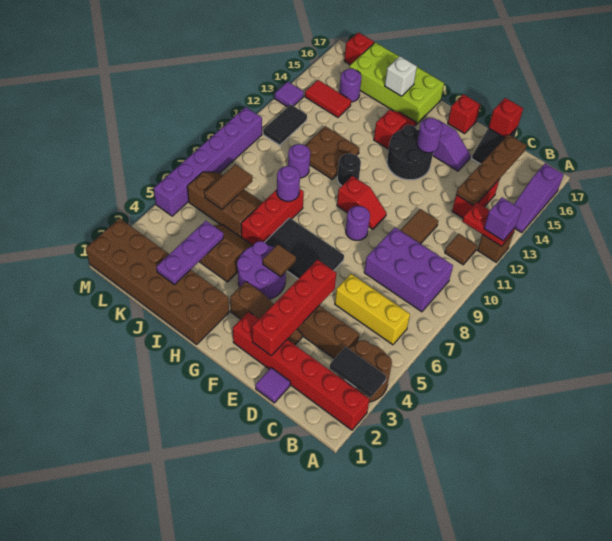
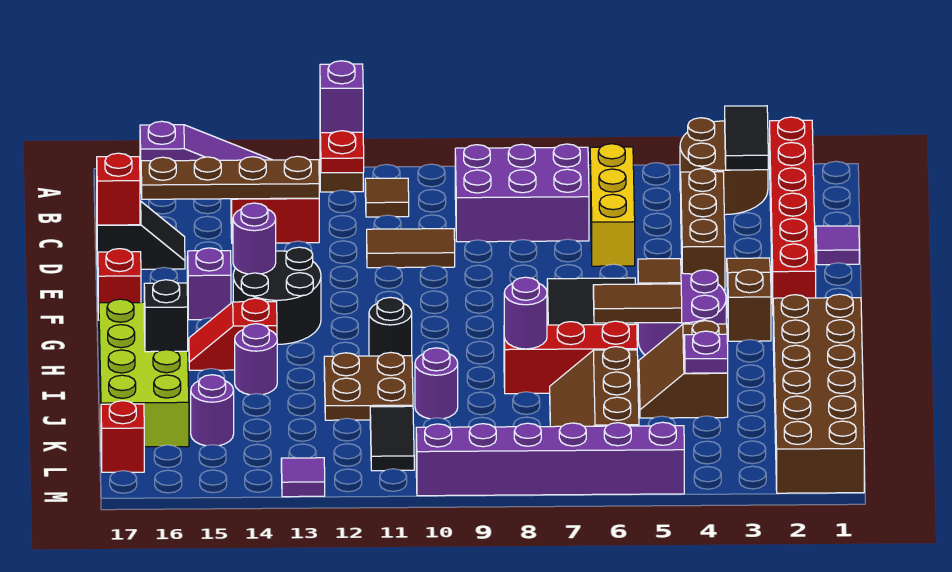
purple brick B8:D9 level 1 -> purple brick B7:C9 level 1
red brick E2:E5 level 2 -> none
purple round brick F9 level 1 -> purple round brick I14 level 1
red slope F10:G10 level 1 top G -> none
white brick I16 level 2 -> black brick I16 level 2
purple plate J2:J4 level 2 -> purple plate J4 level 2
brown tile K6:K7 level 2 -> brown tile H5:H6 level 2
red tile K14:L14 level 1 -> none
black tile L11:L12 level 1 -> black tile K11:L11 level 1

